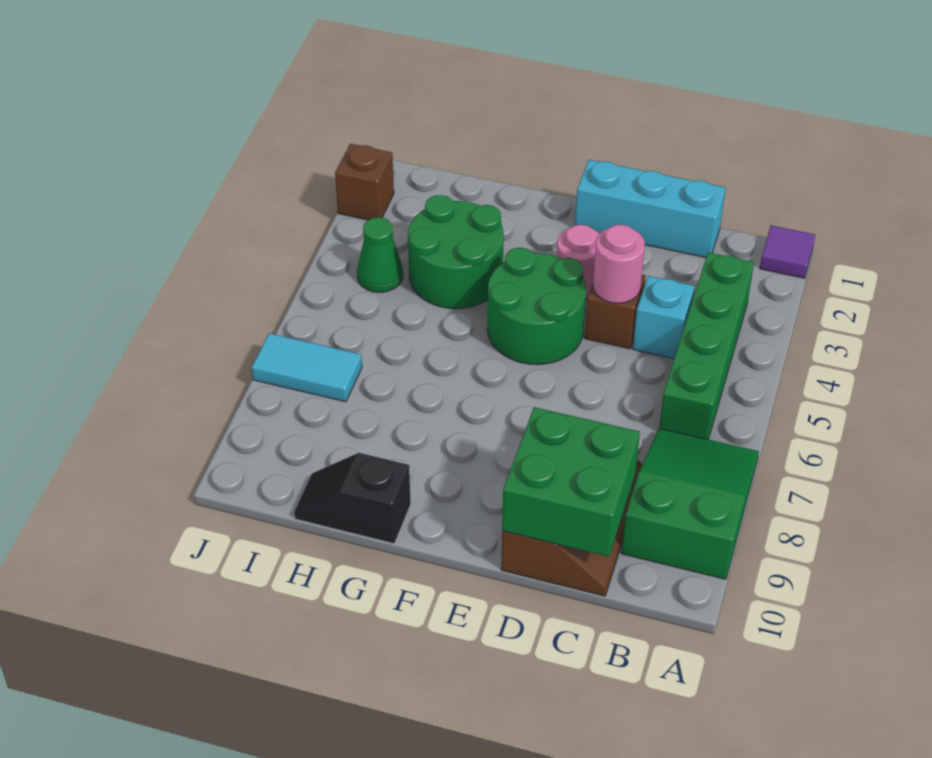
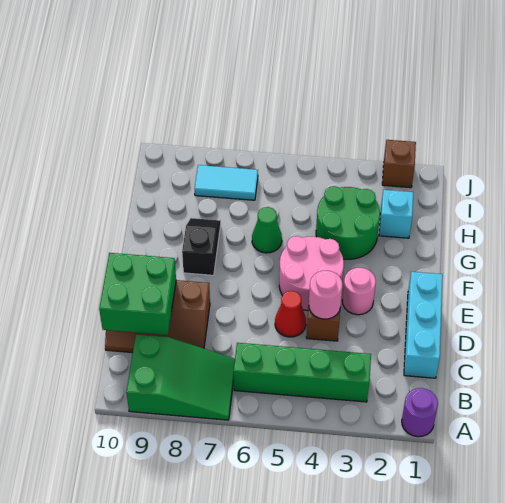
purple tile A1 level 1 -> purple round brick A1 level 1
cyan brick C4 level 1 -> cyan brick H2 level 1
none -> red cone D5 level 1
green round brick E4:F5 level 1 -> pink round brick E4:F5 level 1
black slope G10:H10 level 1 top G -> black slope F8:G8 level 1 top F
green cone I4 level 1 -> green cone G6 level 1
cyan tile I7:J7 level 1 -> cyan tile I7:I8 level 1

